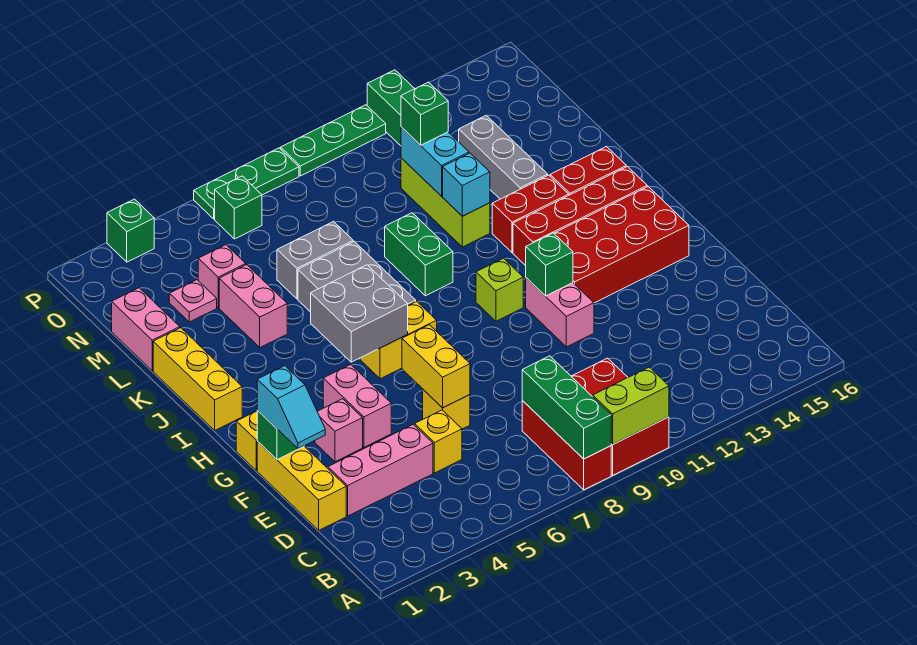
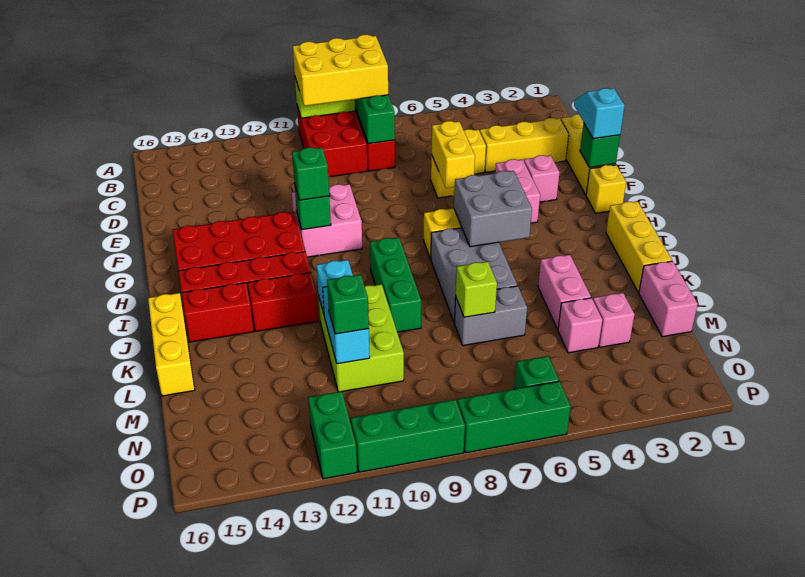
none -> yellow brick A8:B10 level 3
pink brick D2:D4 level 1 -> yellow brick D2:D4 level 1
pink brick F11:G11 level 1 -> pink brick F10:G11 level 1
lime brick H10 level 1 -> lime brick L7 level 2
green brick J9:K9 level 1 -> green brick I9:K9 level 1
none -> yellow brick J16:L16 level 1
lime brick K11:M11 level 1 -> lime brick K10:M11 level 1
grey brick K13:M13 level 1 -> none
pink plate M3 level 1 -> pink brick M3 level 1
green brick P3 level 1 -> green brick G11 level 3
green plate P6:P8 level 1 -> green brick P6:P8 level 1
green plate P9:P11 level 1 -> green brick P9:P11 level 1

